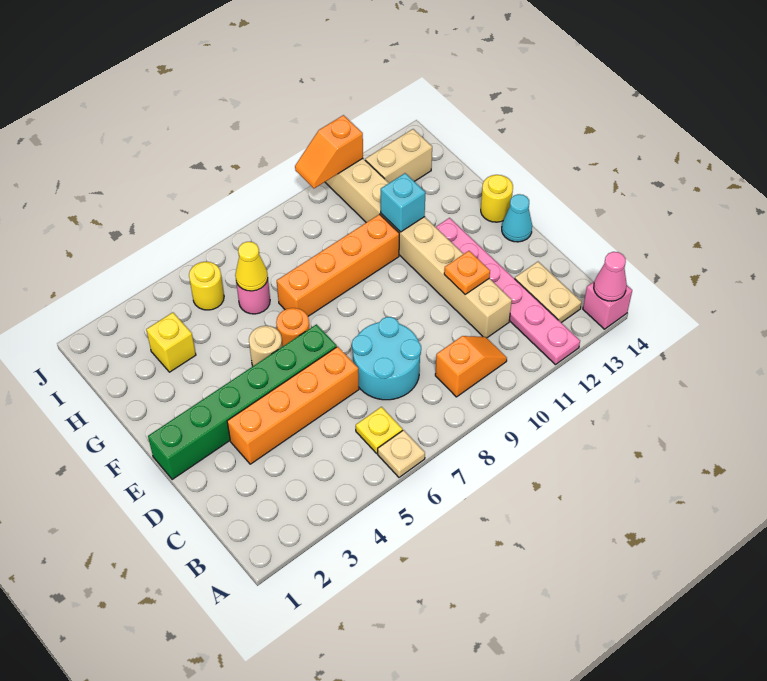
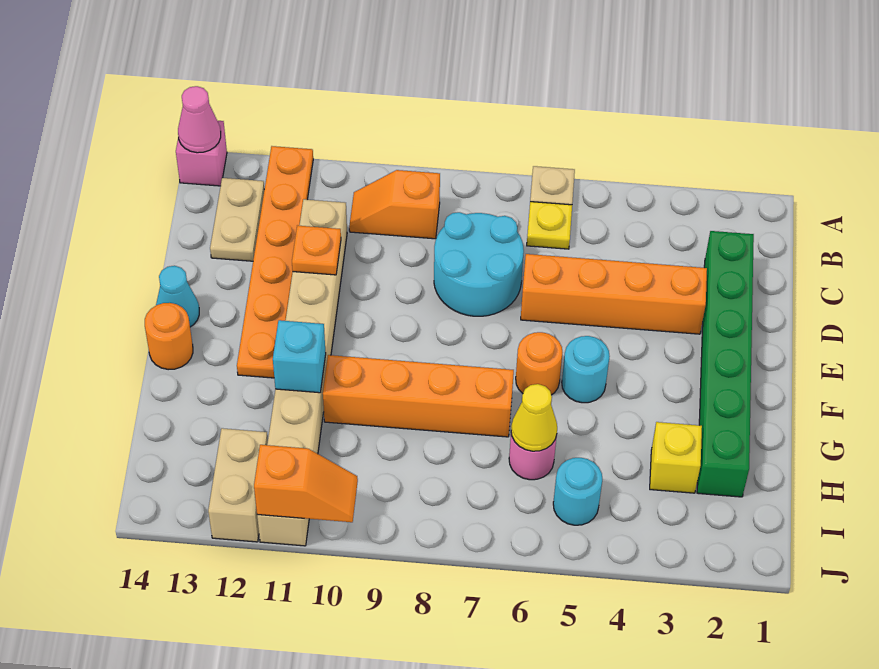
pink plate A12:F12 level 1 -> orange plate A12:F12 level 1
green brick E1:E6 level 1 -> green brick C2:H2 level 1
tan round brick F5 level 1 -> cyan round brick F5 level 1
yellow round brick F14 level 1 -> orange round brick F14 level 1
yellow round brick I5 level 1 -> cyan round brick I5 level 1
tan brick I12:I13 level 1 -> tan brick I12:J12 level 1

